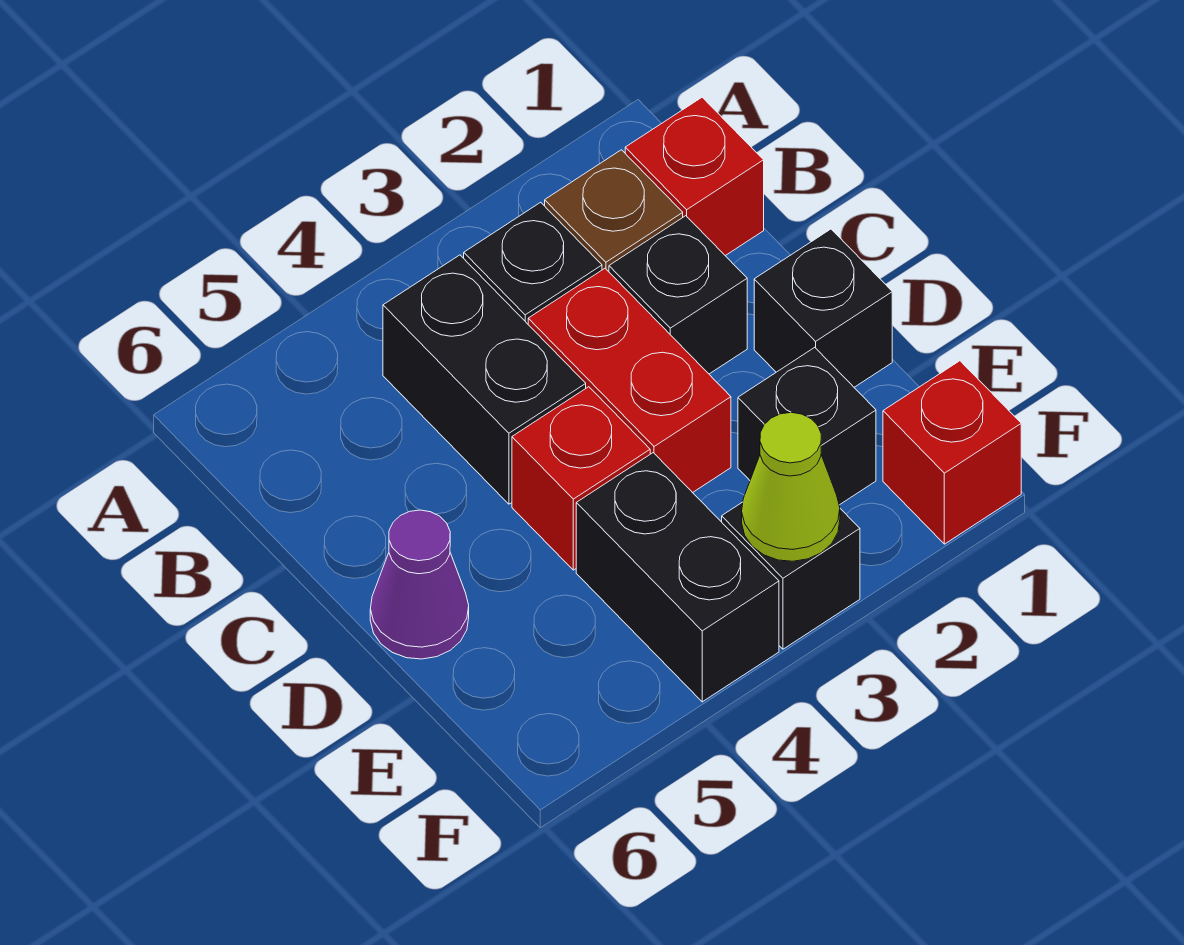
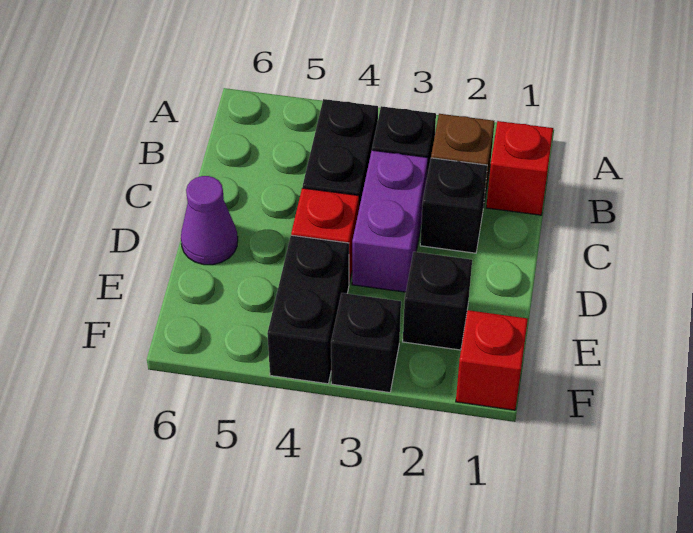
red brick C3:D3 level 1 -> purple brick C3:D3 level 1
black brick D1 level 1 -> none
lime cone F3 level 2 -> none

